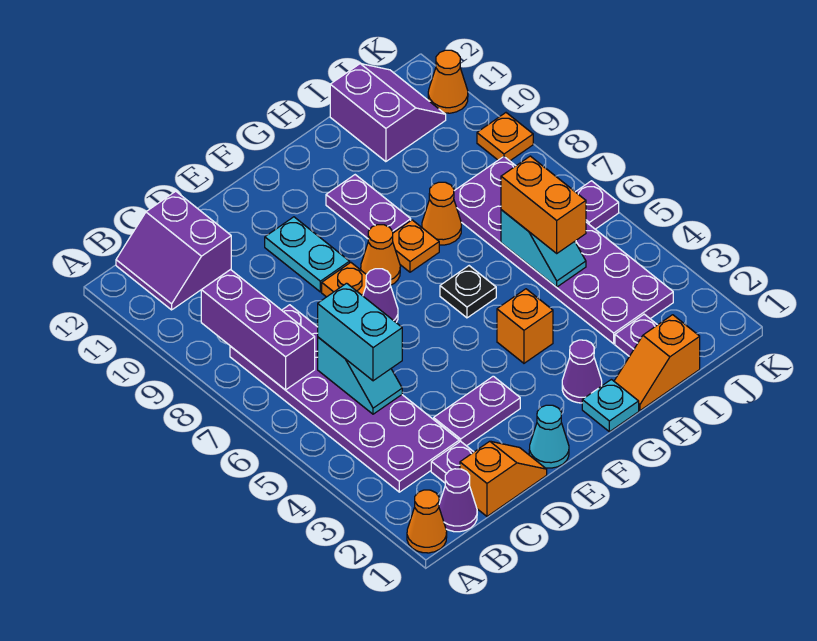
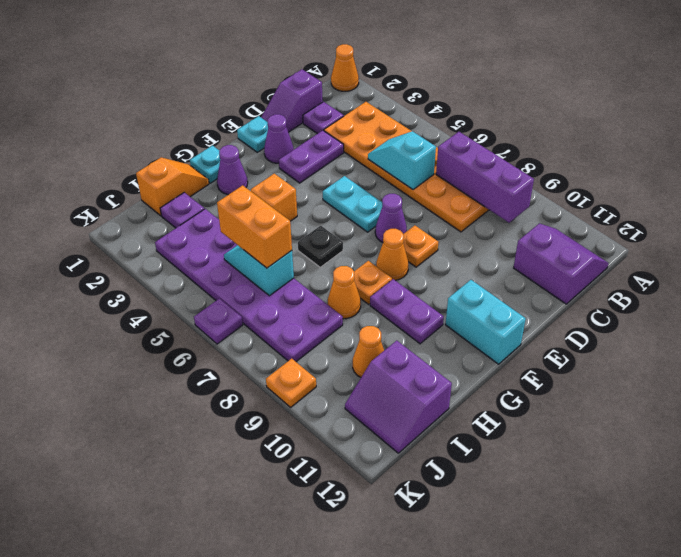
purple cone B1 level 1 -> purple cone E2 level 1
purple plate B3:C8 level 1 -> orange plate B3:C8 level 1
orange slope C1:D1 level 1 top C -> purple slope C1:D1 level 1 top C
cyan brick C5:C6 level 3 -> cyan brick F11:F12 level 1
cyan cone E1 level 1 -> cyan plate E1 level 1
cyan plate E9:E10 level 1 -> cyan plate E5:E6 level 1
orange cone K11 level 1 -> orange cone I10 level 1

